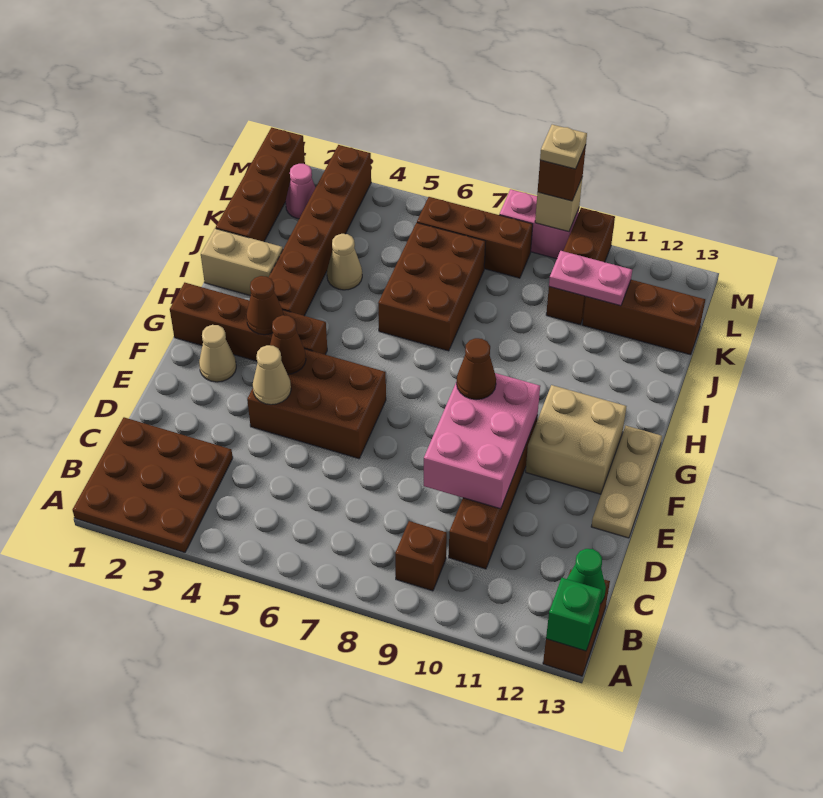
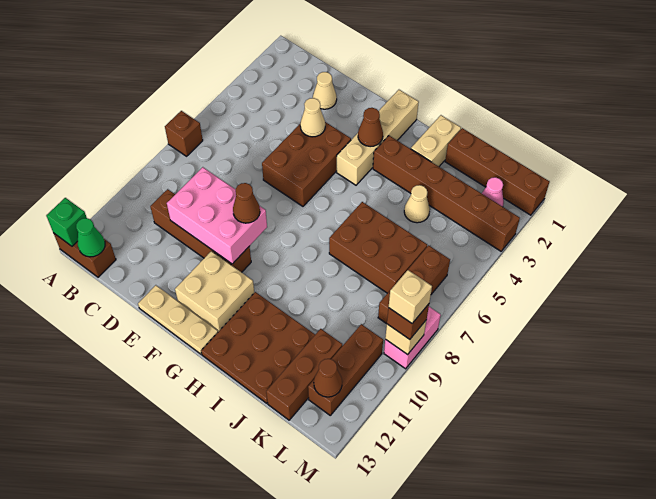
brown plate A1:C3 level 1 -> brown plate H11:J13 level 1
brown brick B9 level 1 -> brown brick A7 level 1
tan cone F2 level 1 -> tan cone D2 level 1
brown cone F4 level 2 -> brown cone L12 level 2
brown brick G1:G4 level 1 -> tan brick G1:G4 level 1
brown brick K10:M10 level 1 -> brown brick L10:L12 level 1
pink plate K10:K11 level 2 -> none
tan plate M9 level 4 -> tan brick M9 level 4

